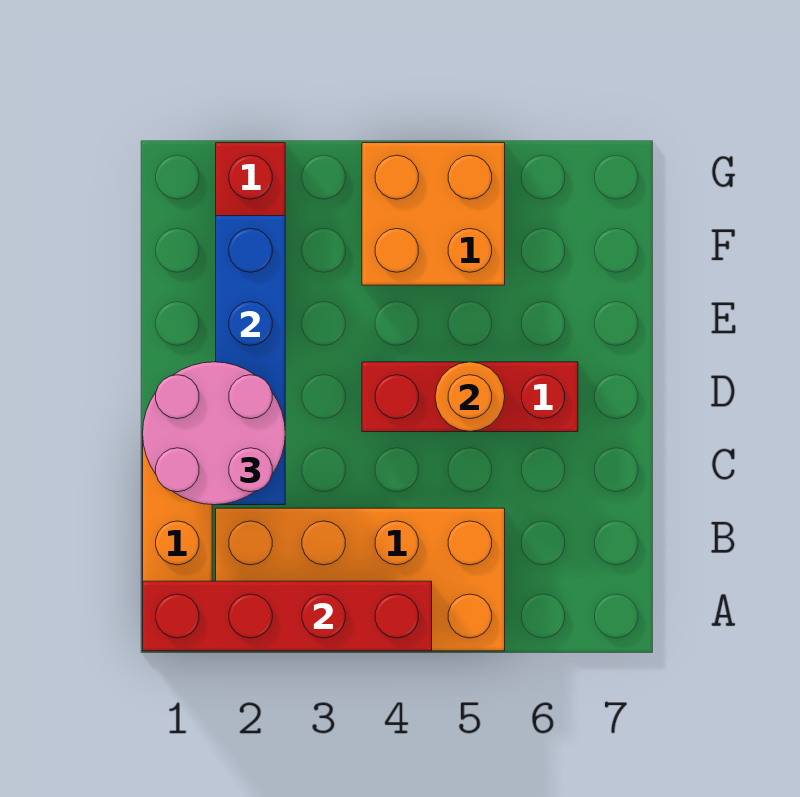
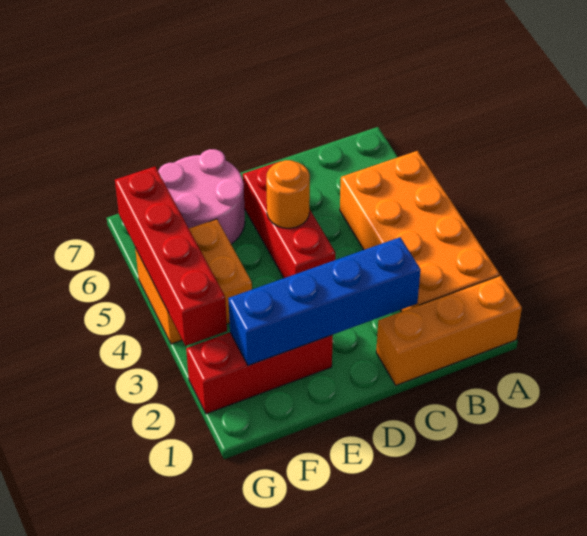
red brick A1:A4 level 2 -> red brick G3:G6 level 2
pink round brick C1:D2 level 3 -> pink round brick E6:F7 level 1

